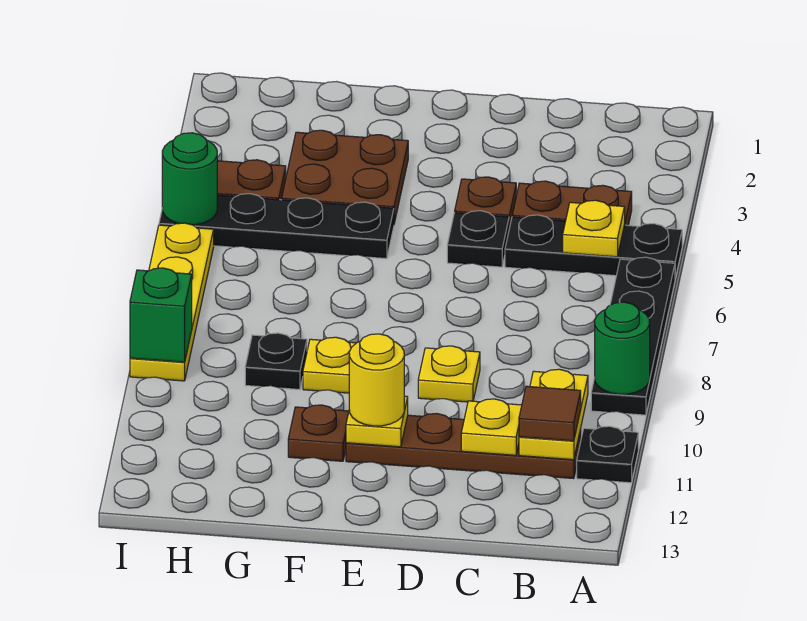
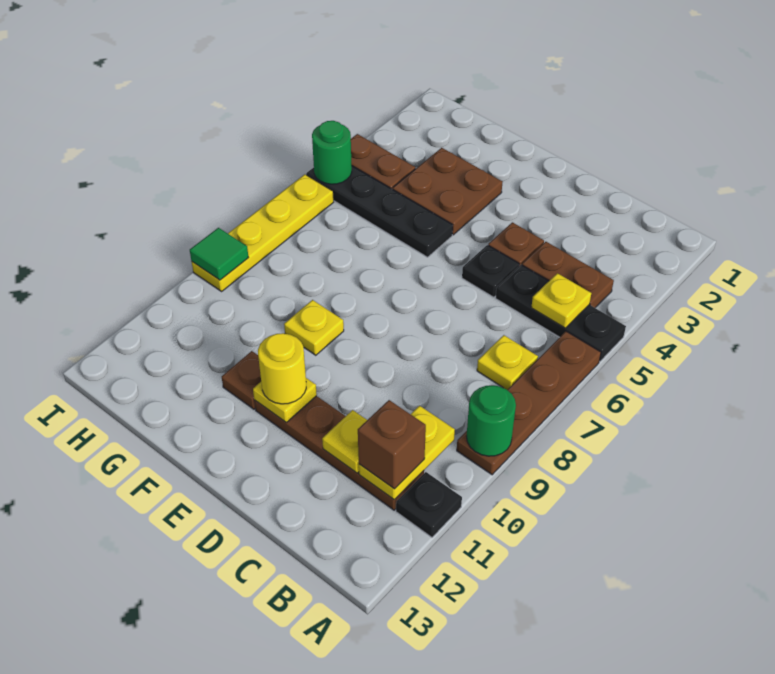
black plate A6:A9 level 1 -> brown plate A6:A9 level 1
brown tile B11 level 3 -> brown brick B11 level 3
yellow plate D9 level 1 -> yellow plate B7 level 1
black plate G9 level 1 -> none
green brick I9 level 2 -> green tile I9 level 2

